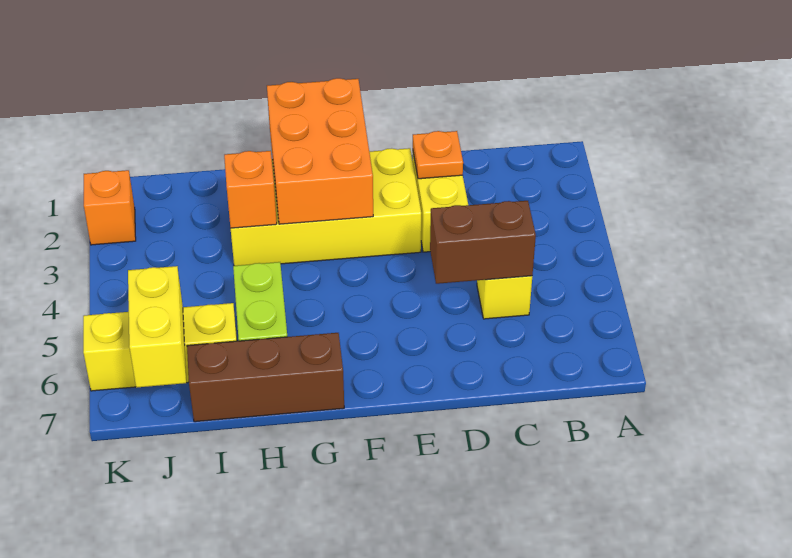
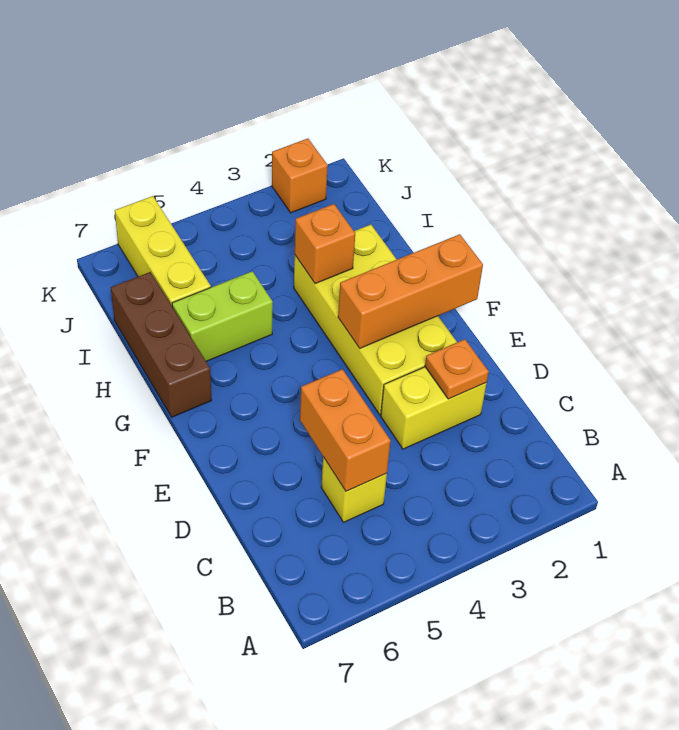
brown brick C5:D5 level 2 -> orange brick C5:D5 level 2
orange brick F1:G3 level 2 -> orange brick F1:F3 level 2
yellow brick J6:J7 level 2 -> none

